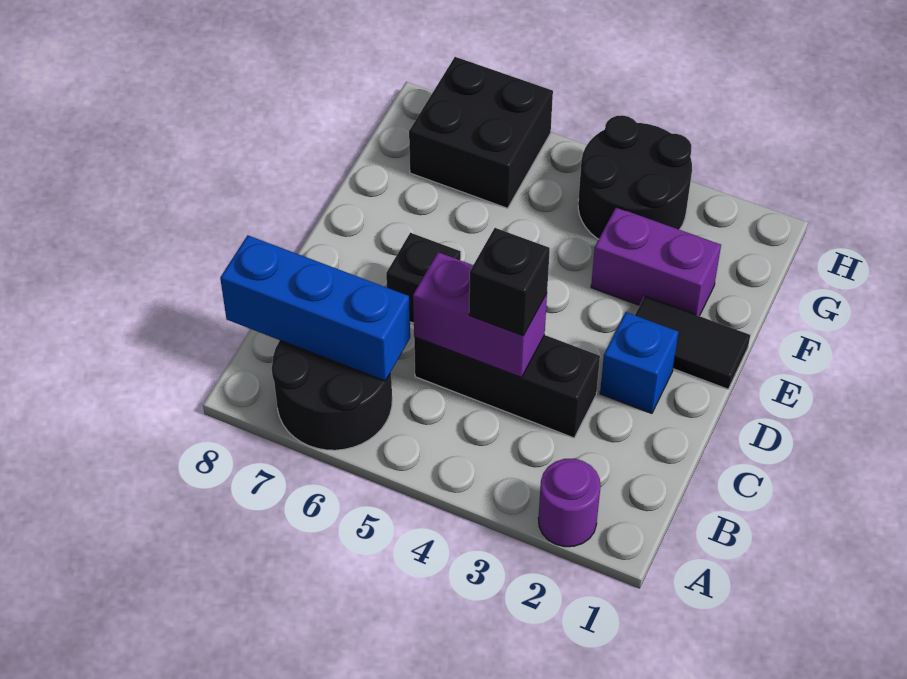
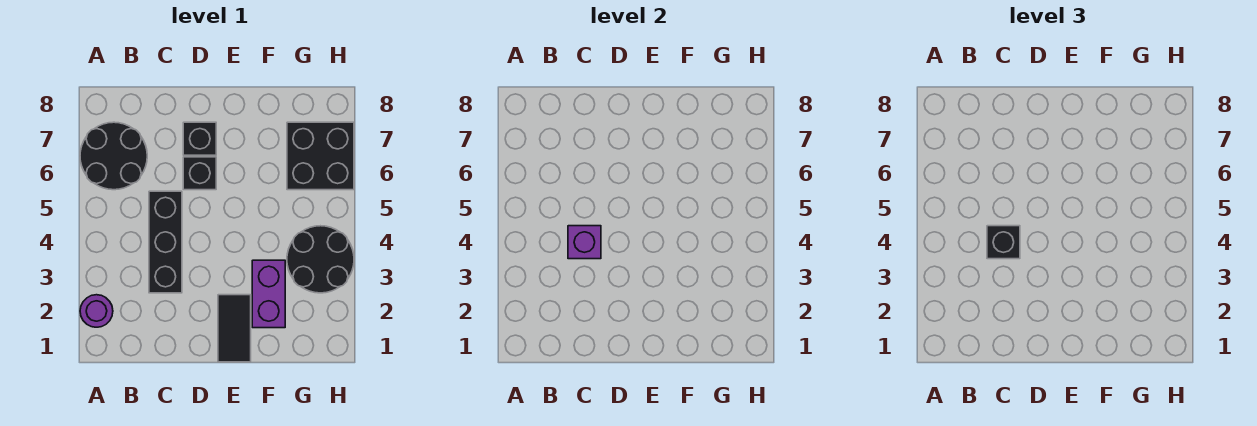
blue brick B6:B8 level 2 -> none
purple brick C4:C5 level 2 -> purple brick C4 level 2
blue brick D2 level 1 -> none
none -> black brick D7 level 1

